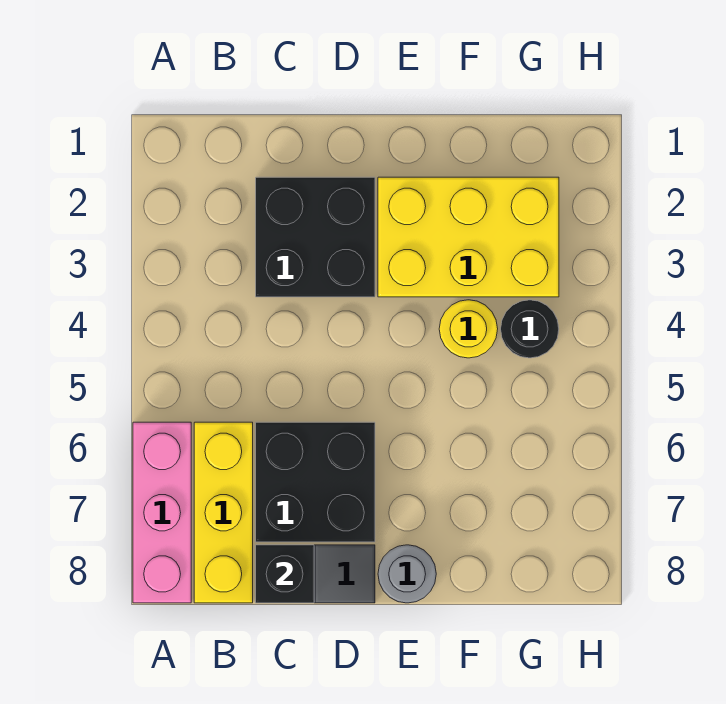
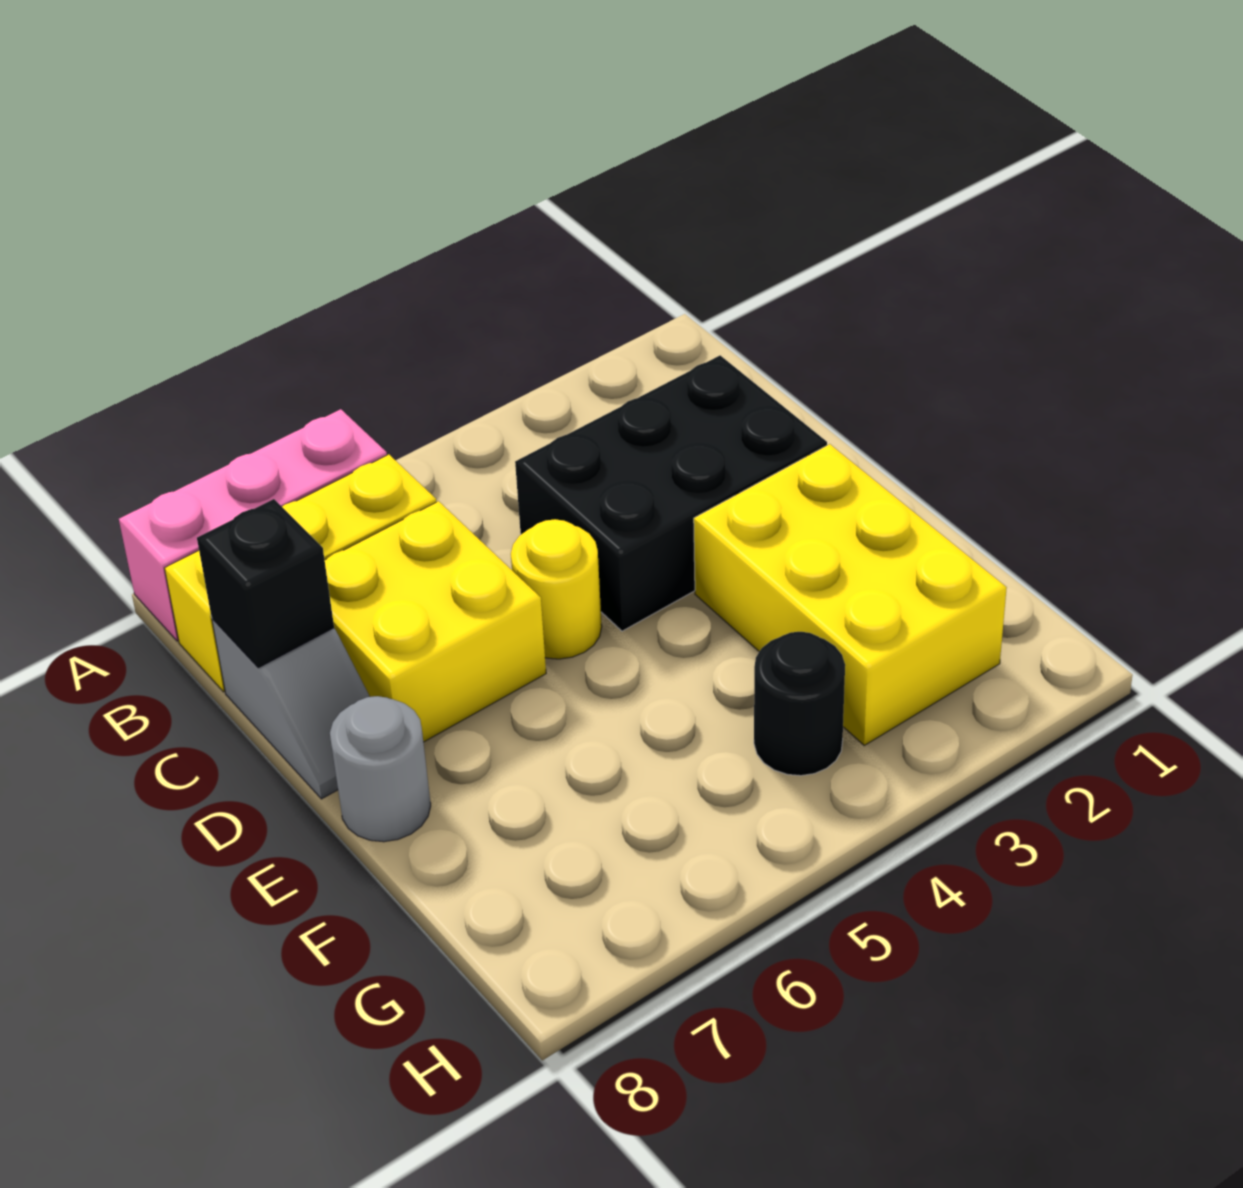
black brick C2:D3 level 1 -> black brick C2:D4 level 1
black brick C6:D7 level 1 -> yellow brick C6:D7 level 1
yellow round brick F4 level 1 -> yellow round brick D5 level 1

